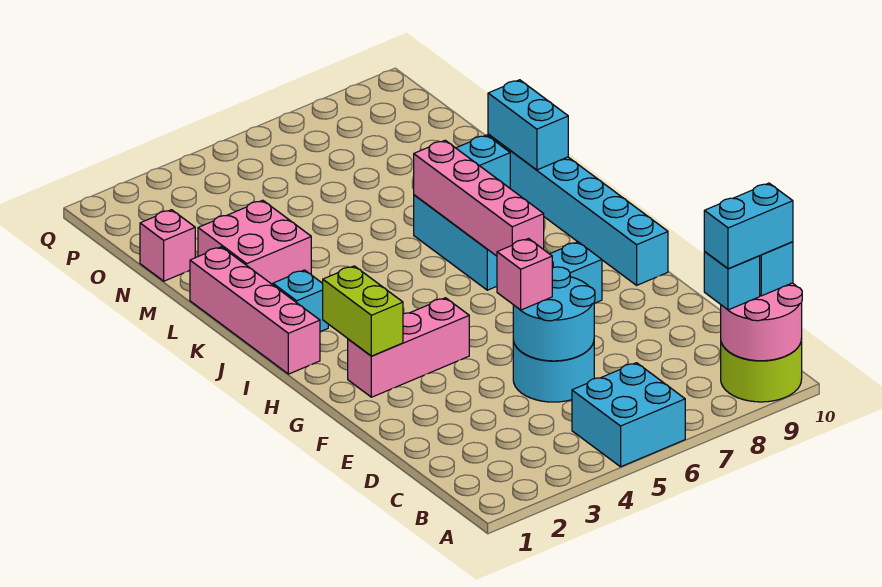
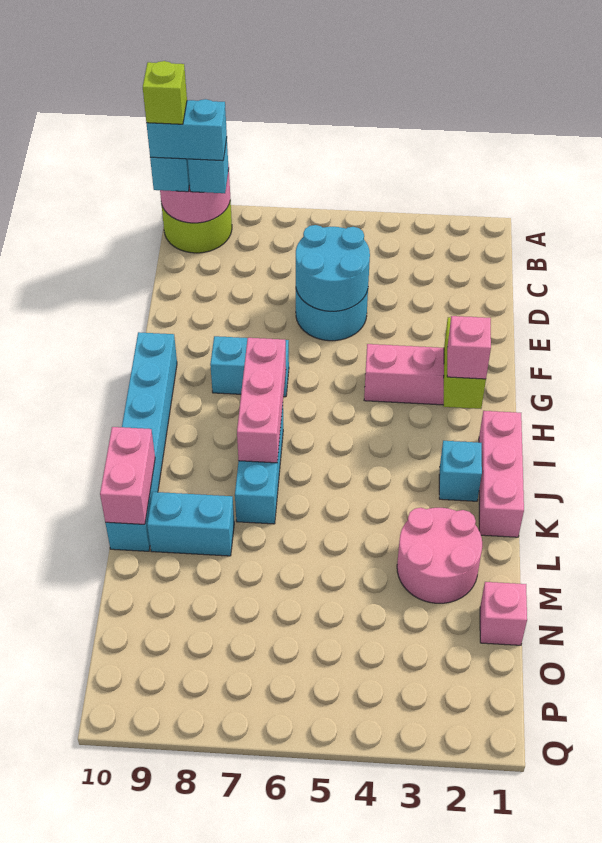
cyan brick A5:B6 level 1 -> none
none -> lime brick B10 level 5
pink brick E5 level 3 -> pink brick H2 level 3
pink brick H7:K7 level 2 -> pink brick H7:J7 level 2
pink brick I1:L1 level 1 -> pink brick I1:K1 level 1
cyan brick K10:L10 level 2 -> pink brick K10:L10 level 2
pink brick L2:M3 level 1 -> pink round brick L2:M3 level 1

